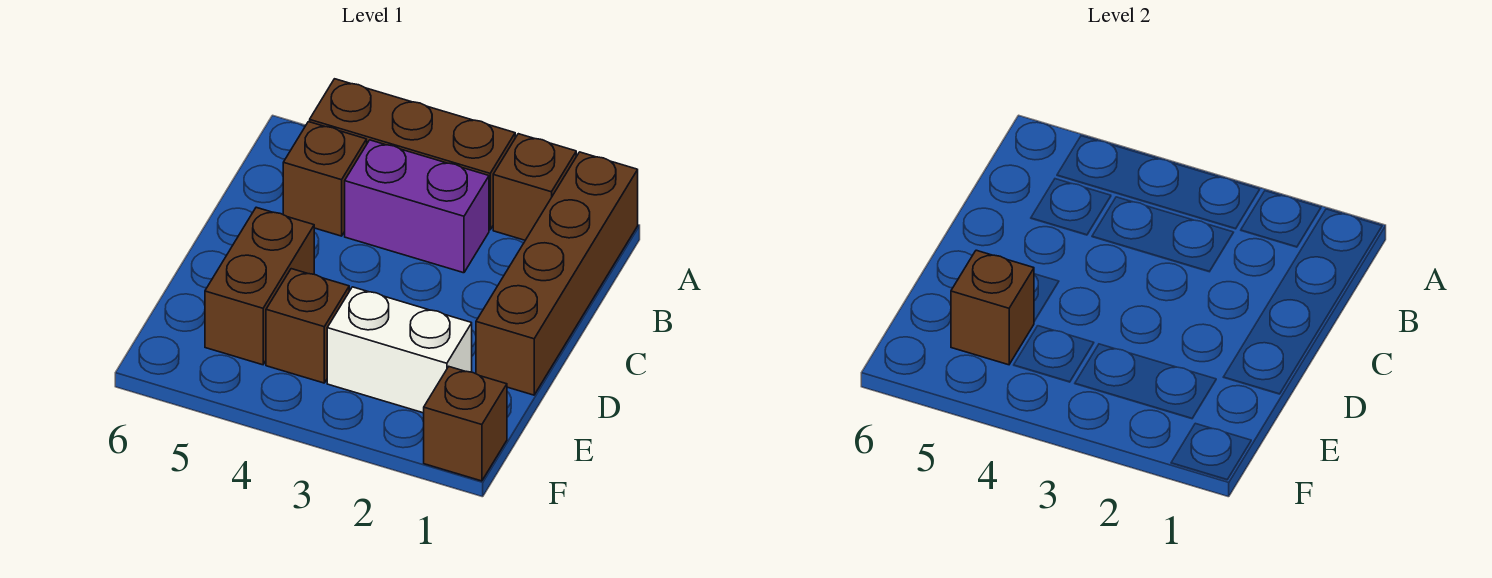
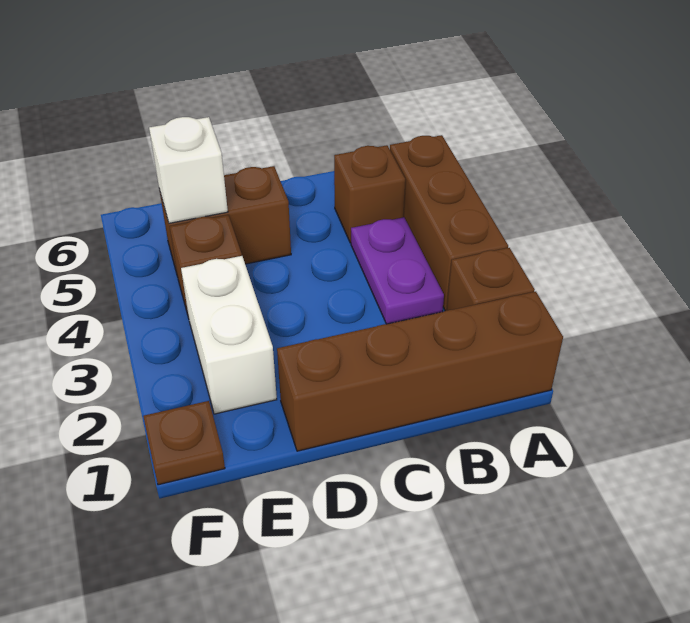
purple brick B3:B4 level 1 -> purple plate B3:B4 level 1
brown brick E5 level 2 -> white brick E5 level 2
brown brick F1 level 1 -> brown plate F1 level 1

